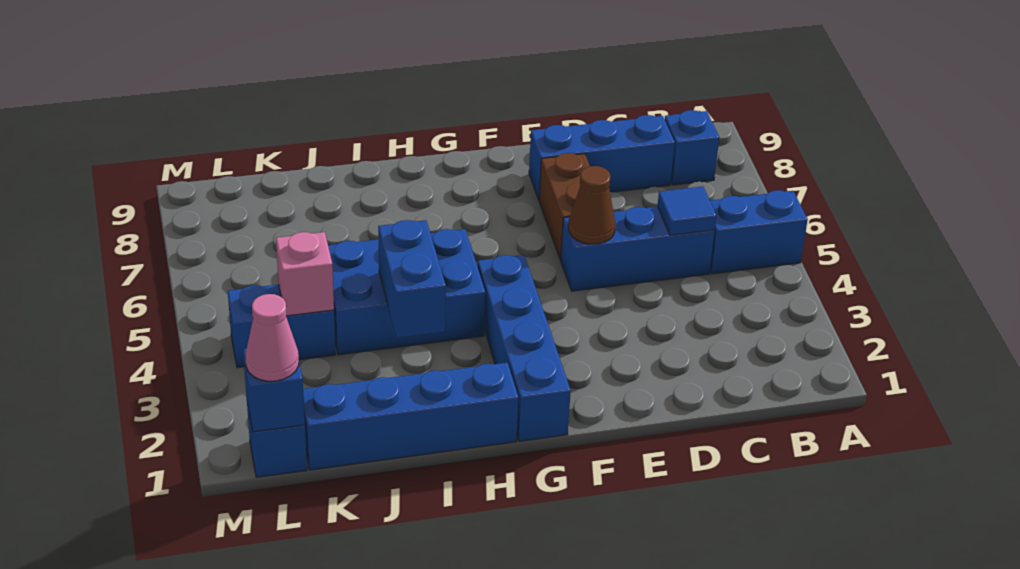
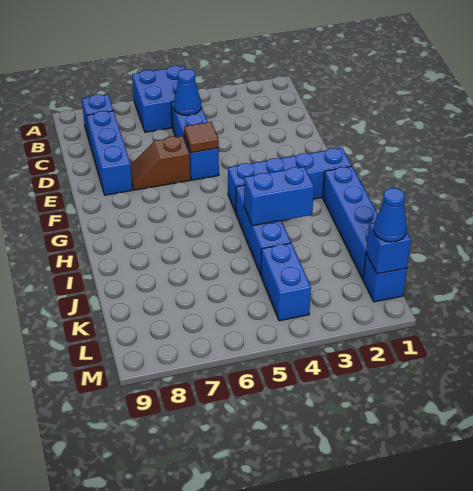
blue brick A5:B5 level 1 -> blue brick A5:B6 level 1
blue tile C5 level 2 -> blue cone C5 level 2
brown cone E5 level 2 -> brown tile E5 level 2
brown brick E6:E7 level 1 -> brown slope E6:E7 level 1 top 6
blue brick H4:J5 level 1 -> blue brick H4:J4 level 1
pink brick K4 level 2 -> none
pink cone L1 level 3 -> blue cone L1 level 3

